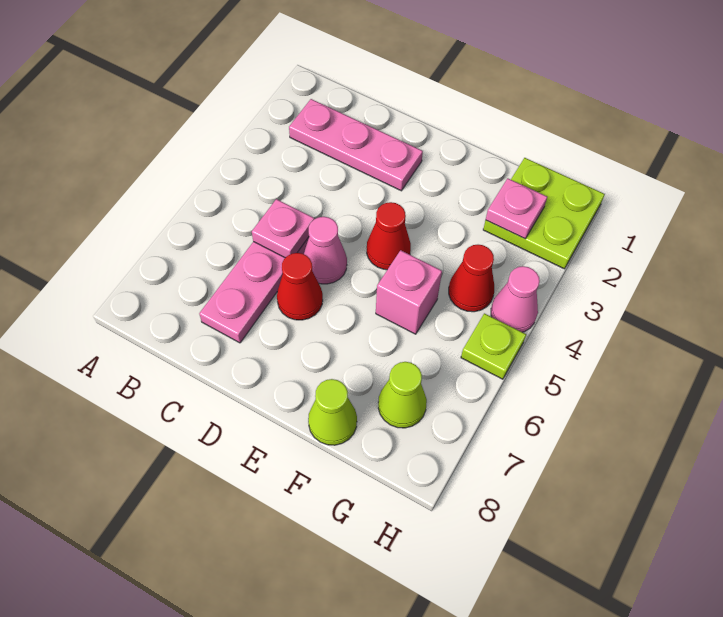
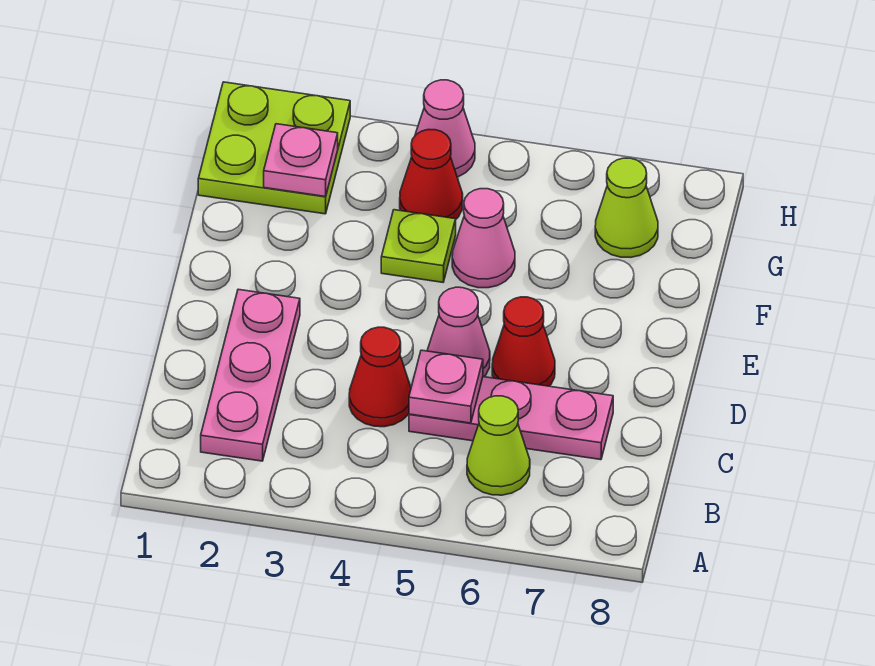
red cone E4 level 1 -> red cone C4 level 1
pink brick F5 level 1 -> pink cone F5 level 1
lime cone F8 level 1 -> lime cone B6 level 1
lime plate H5 level 1 -> lime plate F4 level 1

